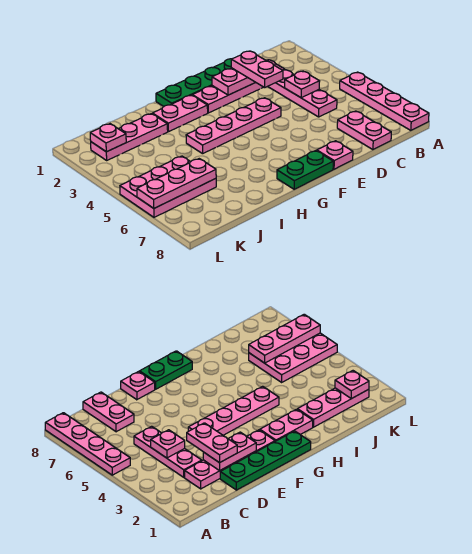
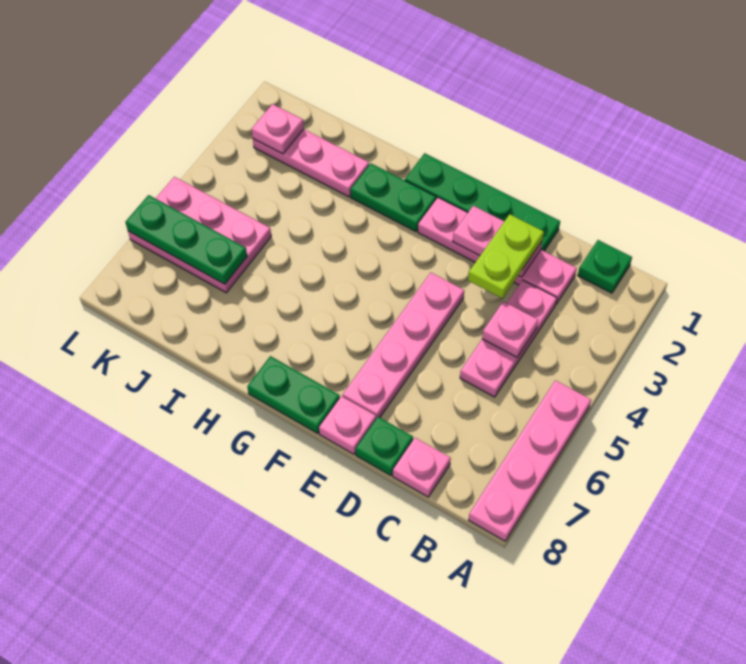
none -> green plate B1 level 1
pink plate C7:C8 level 1 -> pink plate C8 level 1
pink plate D2:D3 level 3 -> lime plate D2:D3 level 3
none -> green plate D8 level 1
pink plate E4:H4 level 1 -> pink plate E4:E7 level 1
pink plate G2:H2 level 1 -> green plate G2:H2 level 1
pink plate J6:L6 level 2 -> green plate J6:L6 level 2

